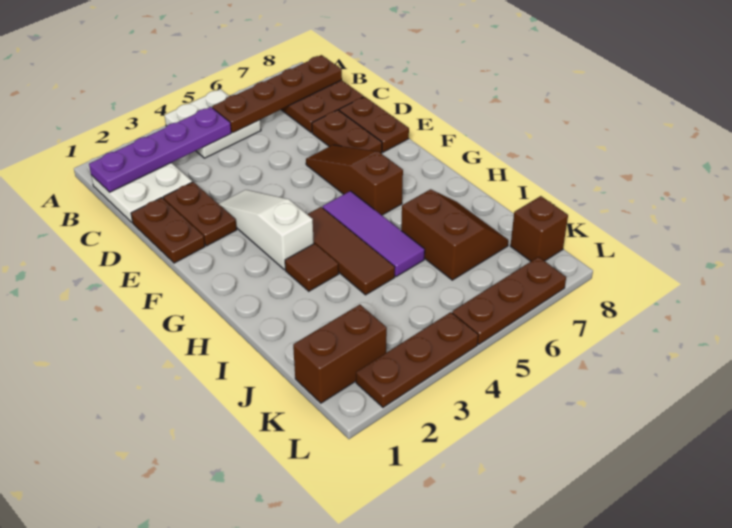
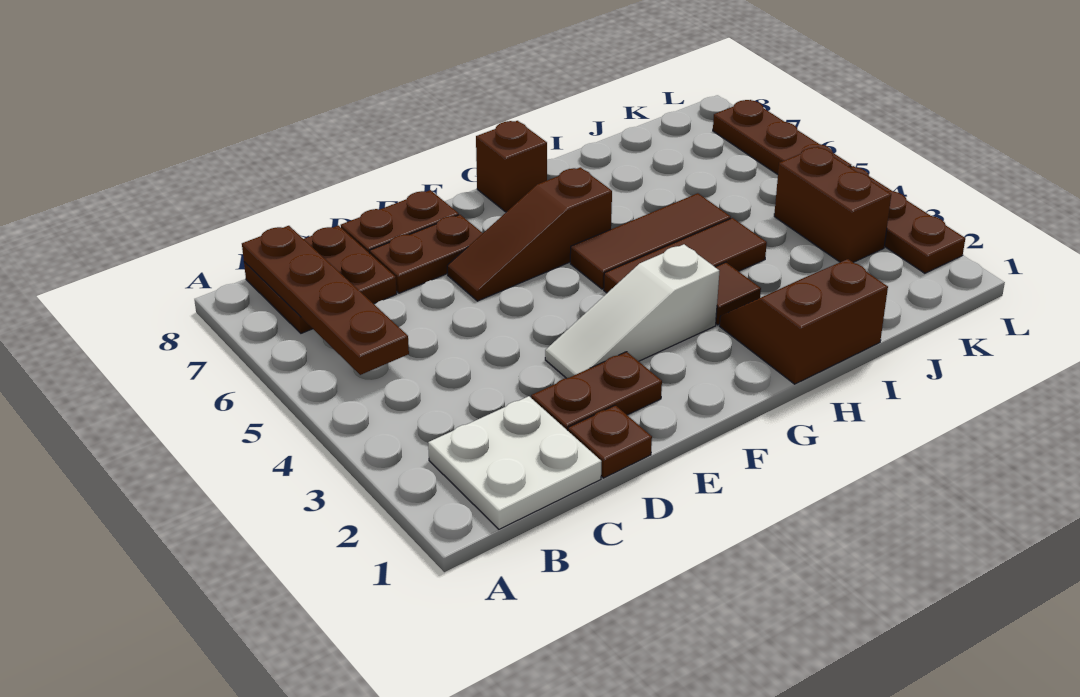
white plate A4:B5 level 1 -> none
purple plate B1:B4 level 2 -> none
brown plate D1:E1 level 1 -> brown plate D1 level 1
purple tile G5:I5 level 1 -> brown tile G5:I5 level 1
brown slope I6:J7 level 1 top 6 -> brown slope H1:I2 level 1 top 1
brown brick K1:K2 level 1 -> brown brick K3:K4 level 1
brown brick K8 level 1 -> brown brick G8 level 1

